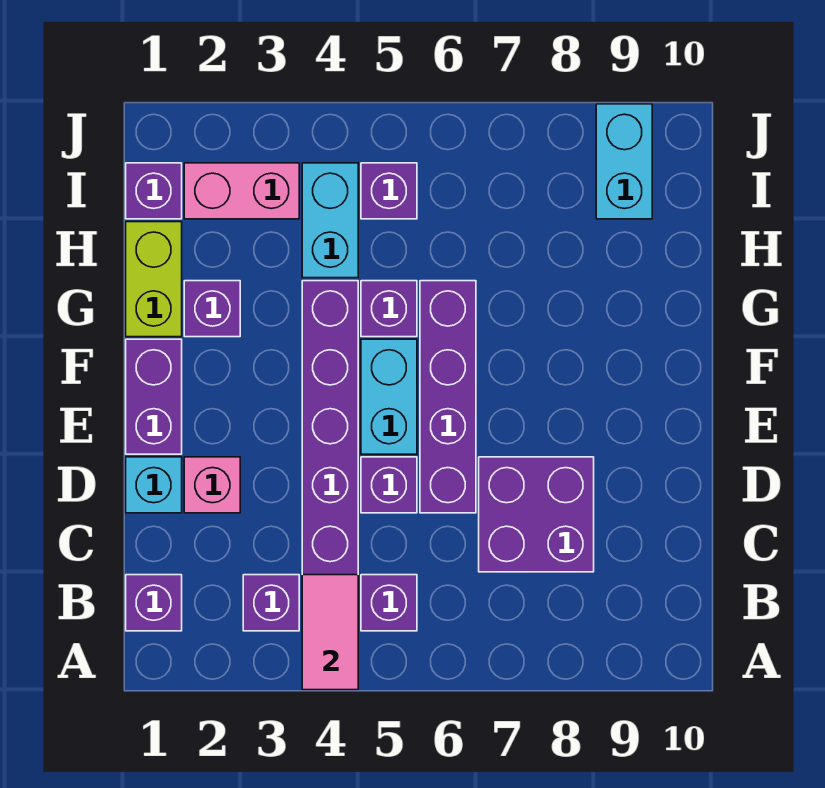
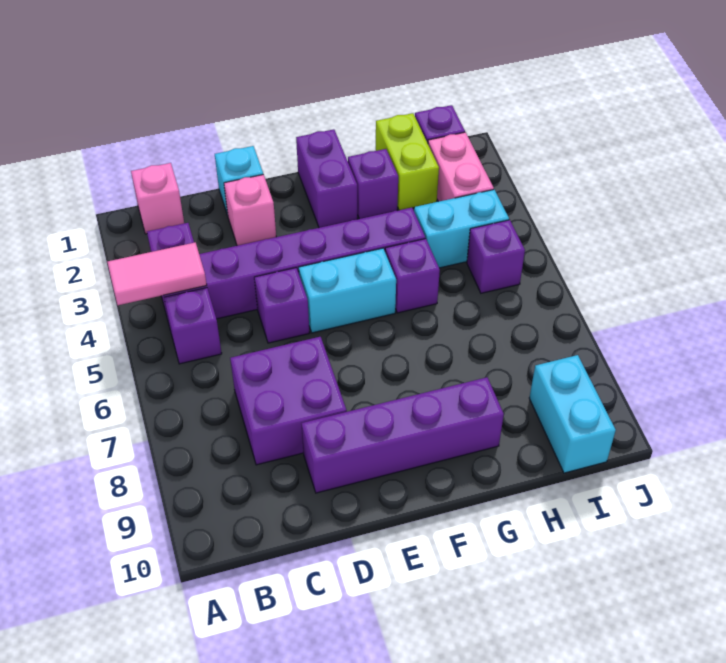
purple brick B1 level 1 -> pink brick B1 level 1
purple brick D6:G6 level 1 -> purple brick D9:G9 level 1
purple brick E1:F1 level 1 -> purple brick F1:F2 level 1
lime brick G1:H1 level 1 -> lime brick H1:H2 level 1
cyan brick I9:J9 level 1 -> cyan brick I9:I10 level 1

